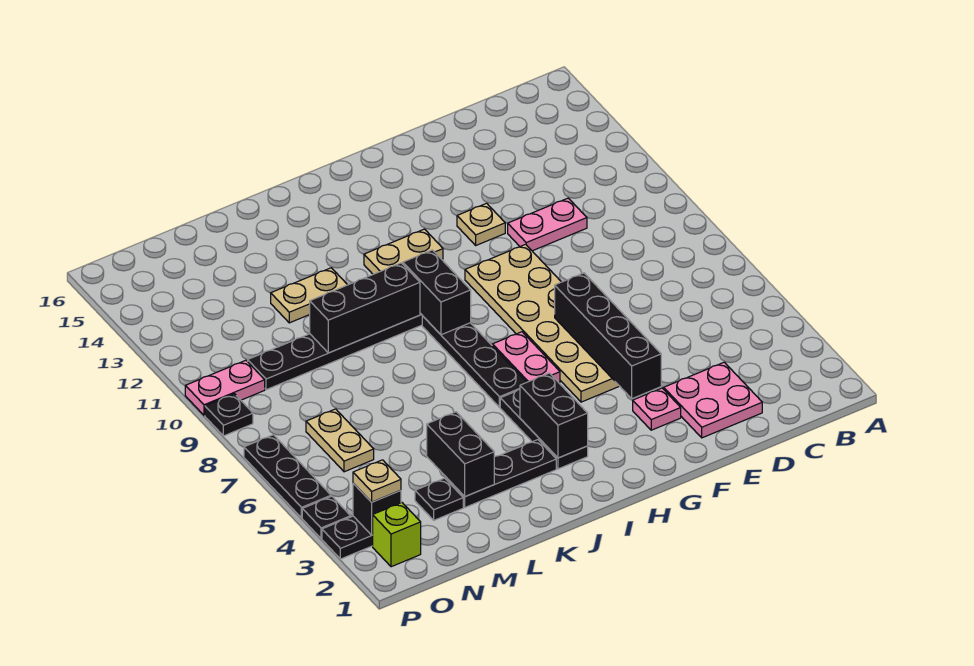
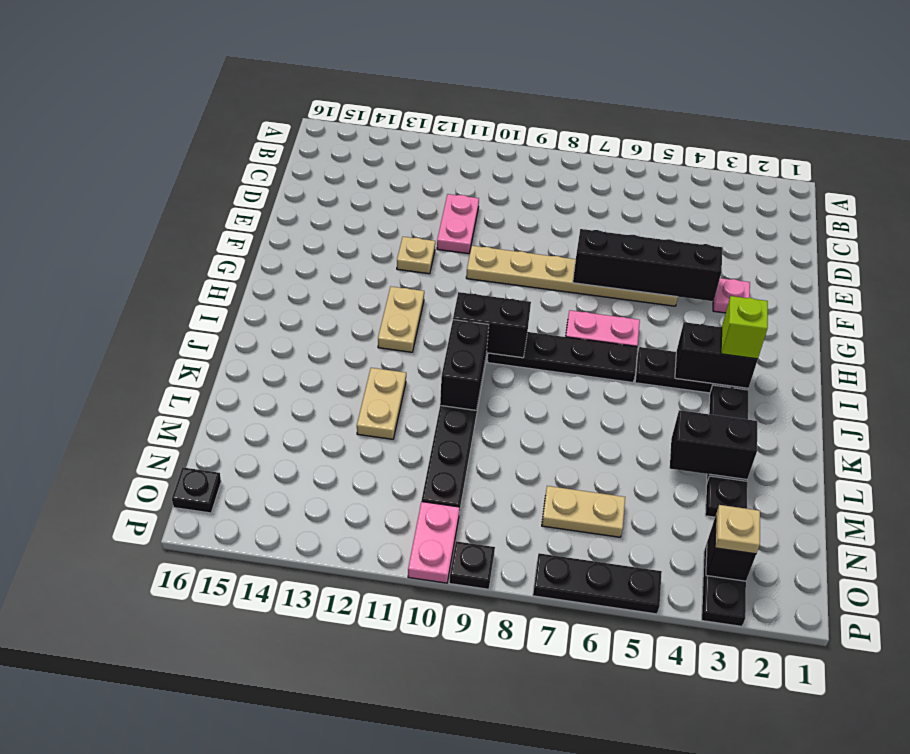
pink plate D2:E3 level 1 -> none
tan plate F5:G10 level 1 -> tan plate F5:F10 level 1
black brick J10:L10 level 2 -> black brick J10:K10 level 2
lime brick O2 level 1 -> lime brick I3 level 3
black plate P4 level 1 -> black plate O16 level 1

